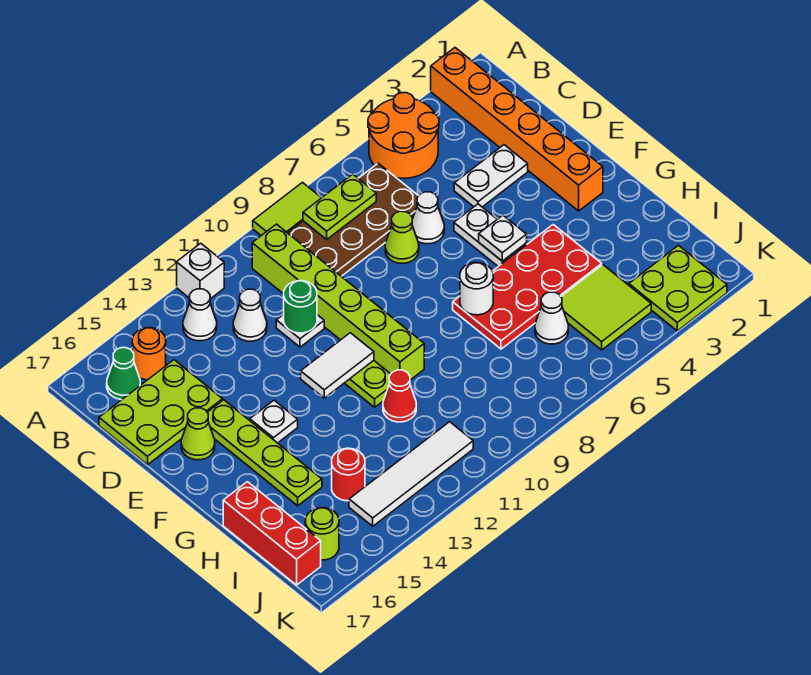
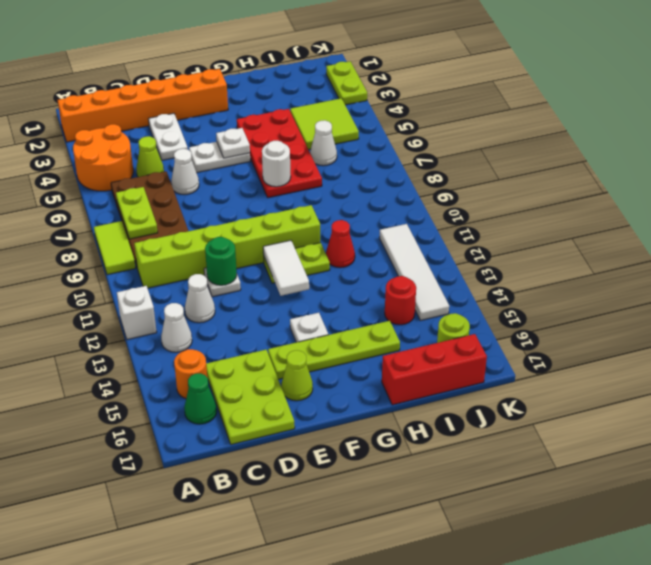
lime cone D7 level 1 -> lime cone C5 level 1
lime plate J2:K3 level 1 -> lime plate K2:K3 level 1

